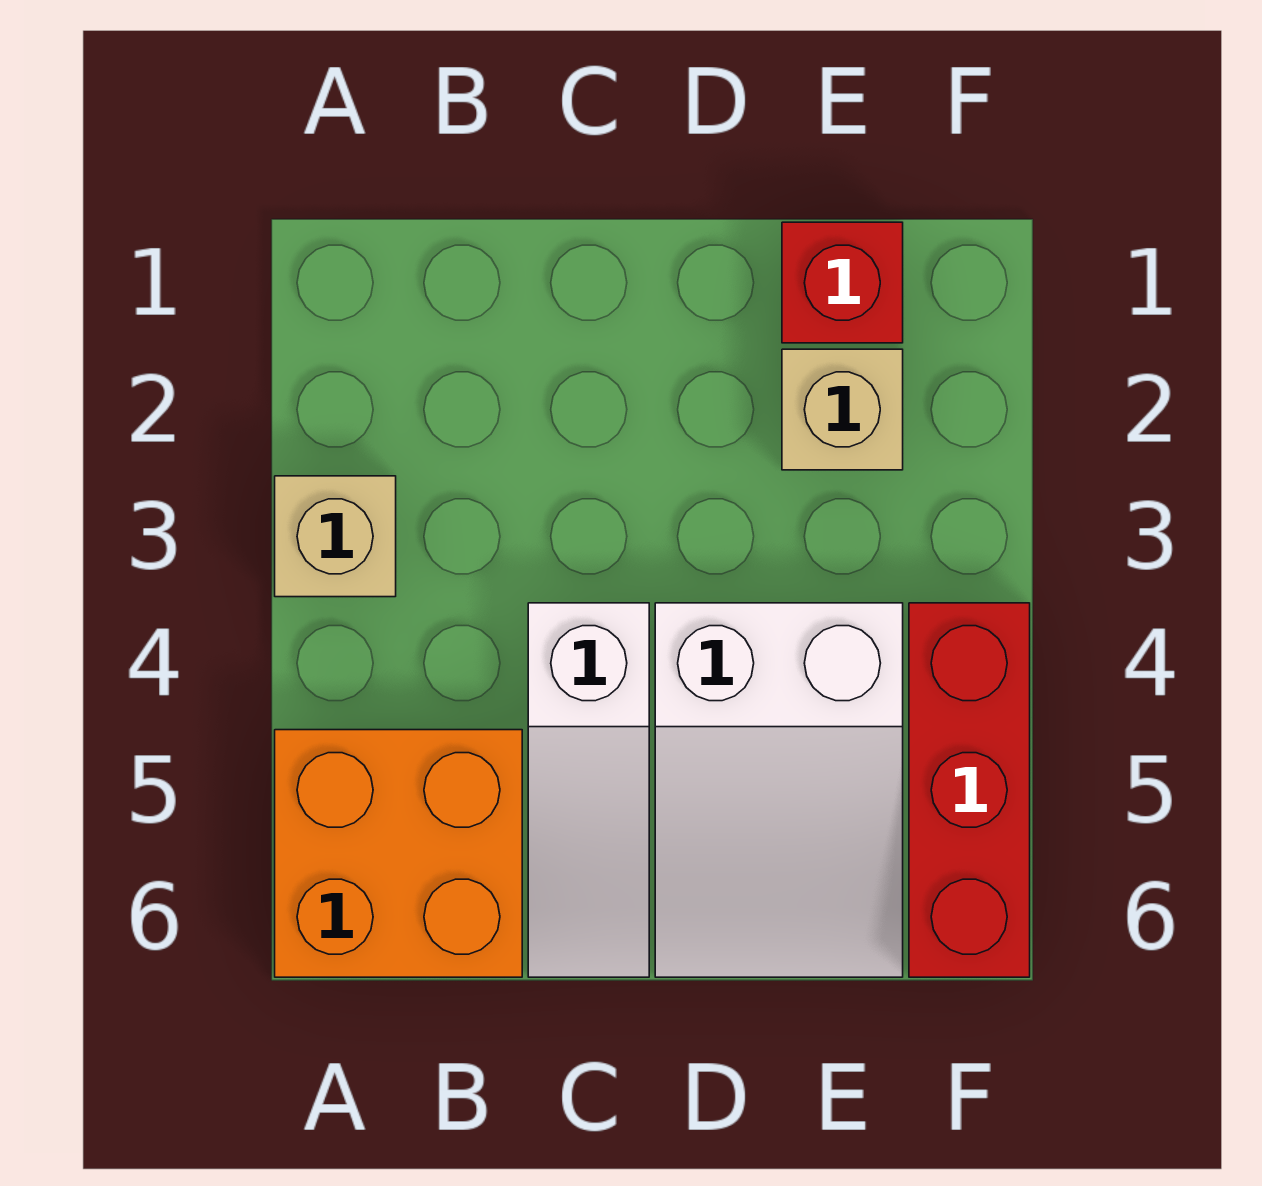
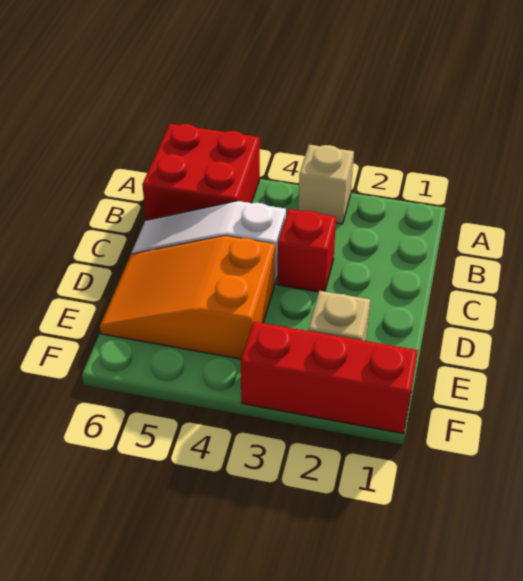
orange brick A5:B6 level 1 -> red brick A5:B6 level 1
white slope D4:E6 level 1 top 4 -> orange slope D4:E6 level 1 top 4
red brick E1 level 1 -> red brick C3 level 1
red brick F4:F6 level 1 -> red brick F1:F3 level 1

